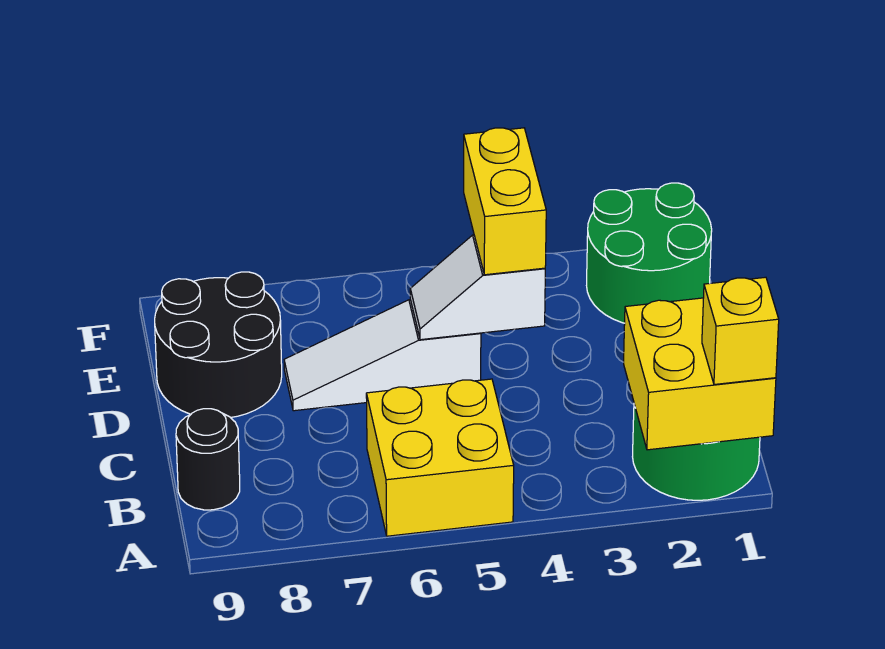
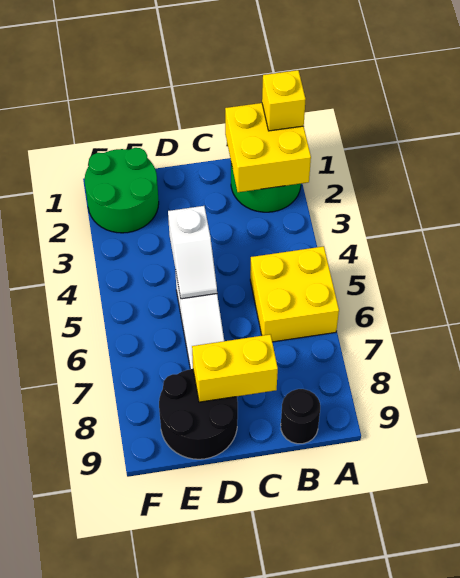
yellow brick D4:E4 level 3 -> yellow brick C8:D8 level 2

